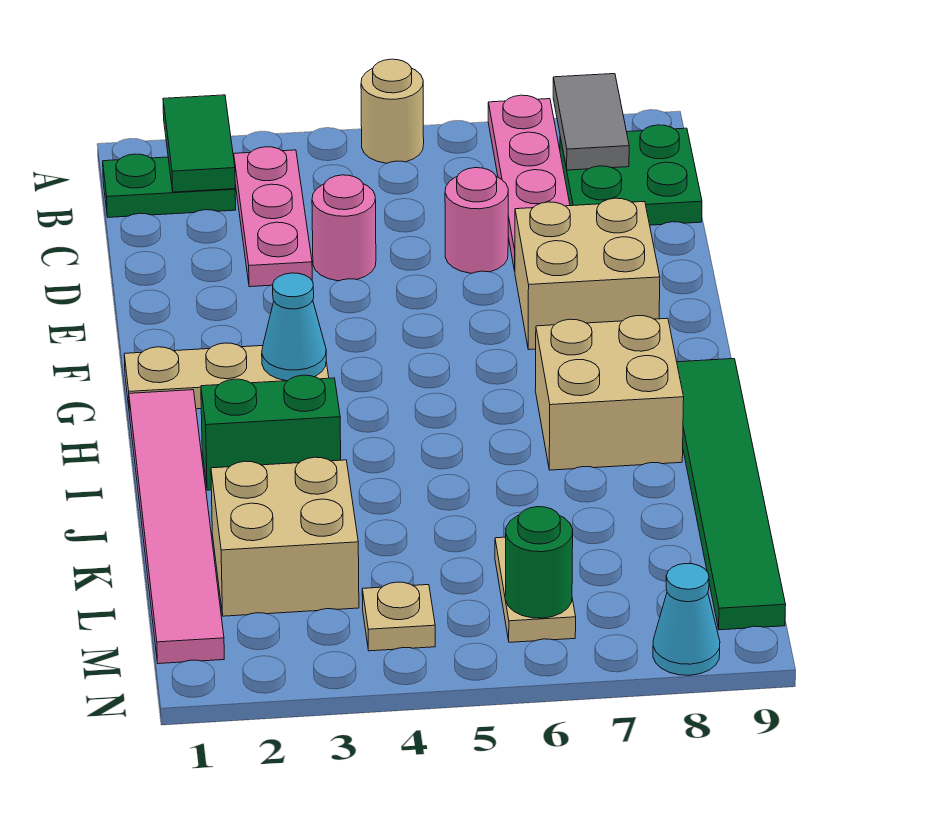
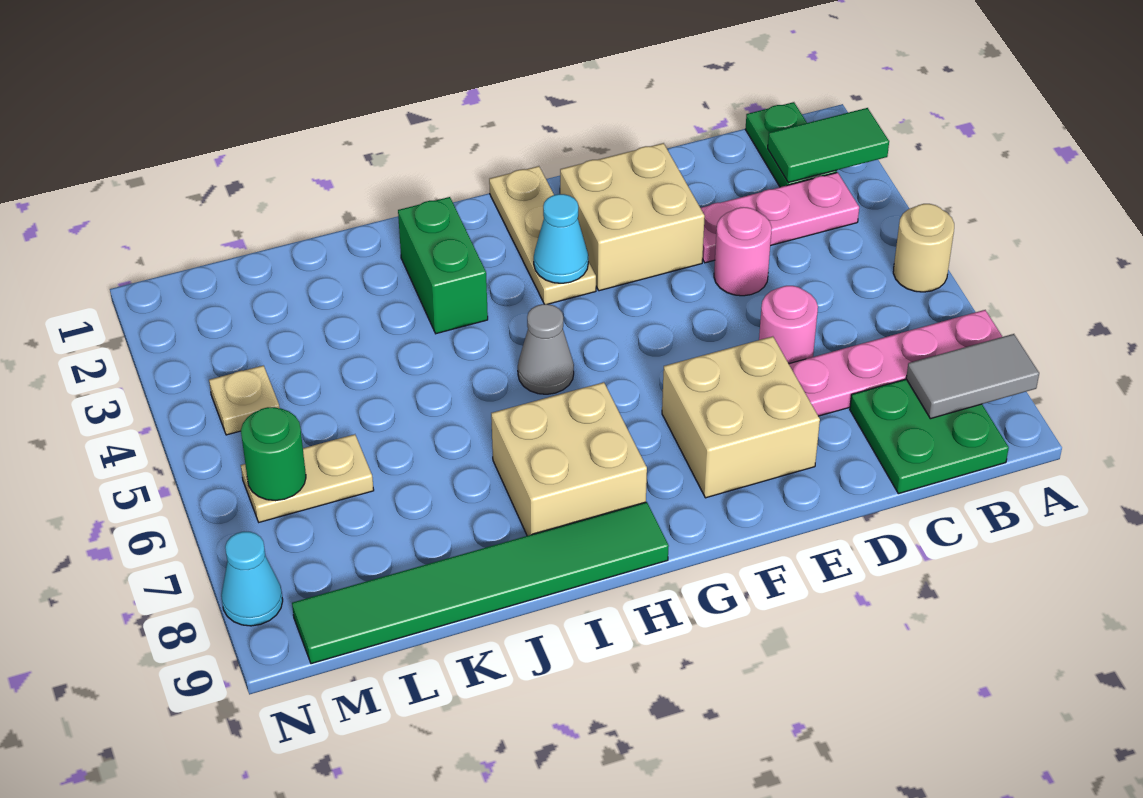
pink tile H1:M1 level 1 -> none
none -> grey cone H5 level 1
tan brick K2:L3 level 1 -> tan brick E2:F3 level 1

